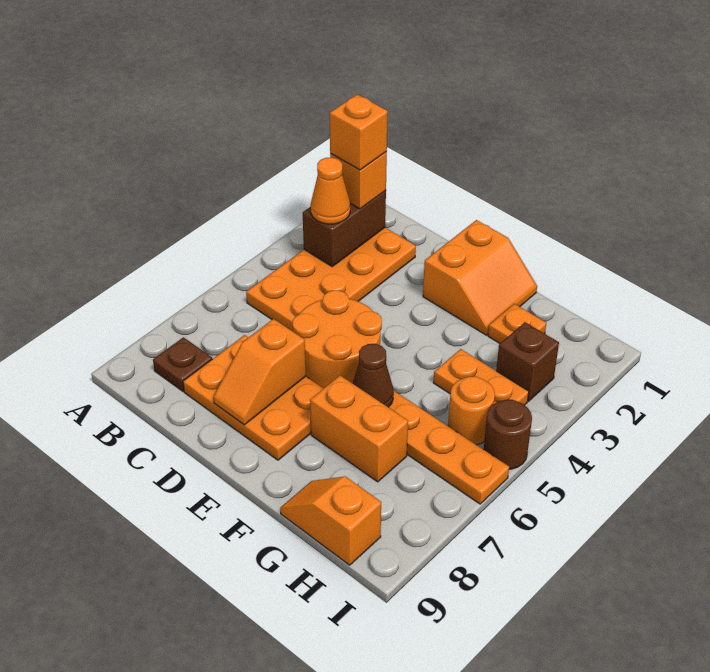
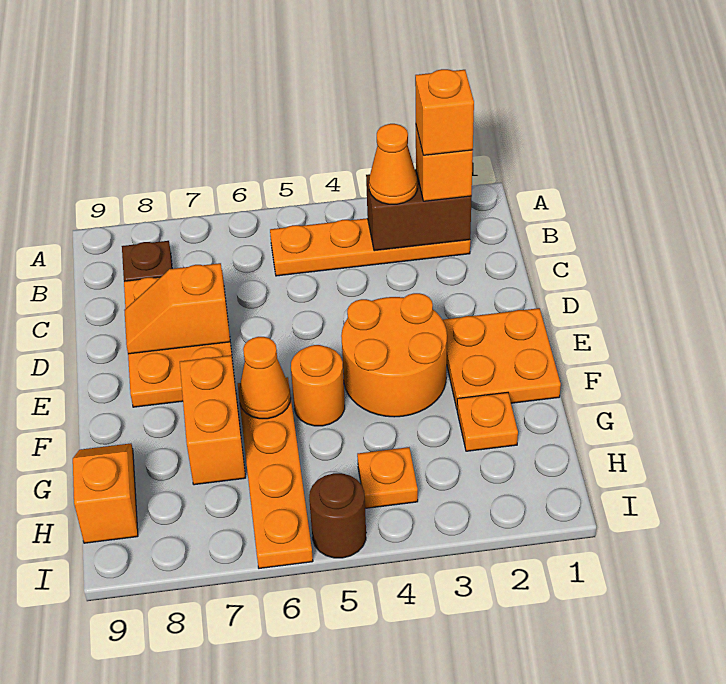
orange plate B2:C5 level 1 -> orange plate B2:B5 level 1
orange round brick D5:E6 level 1 -> orange round brick E3:F4 level 1
orange slope E1:F2 level 1 top E -> orange plate E1:F2 level 1
brown cone F6 level 2 -> orange cone F6 level 2
orange plate G4:H4 level 1 -> orange plate H4 level 1
brown brick H3 level 1 -> none
orange round brick H5 level 1 -> orange round brick F5 level 1

